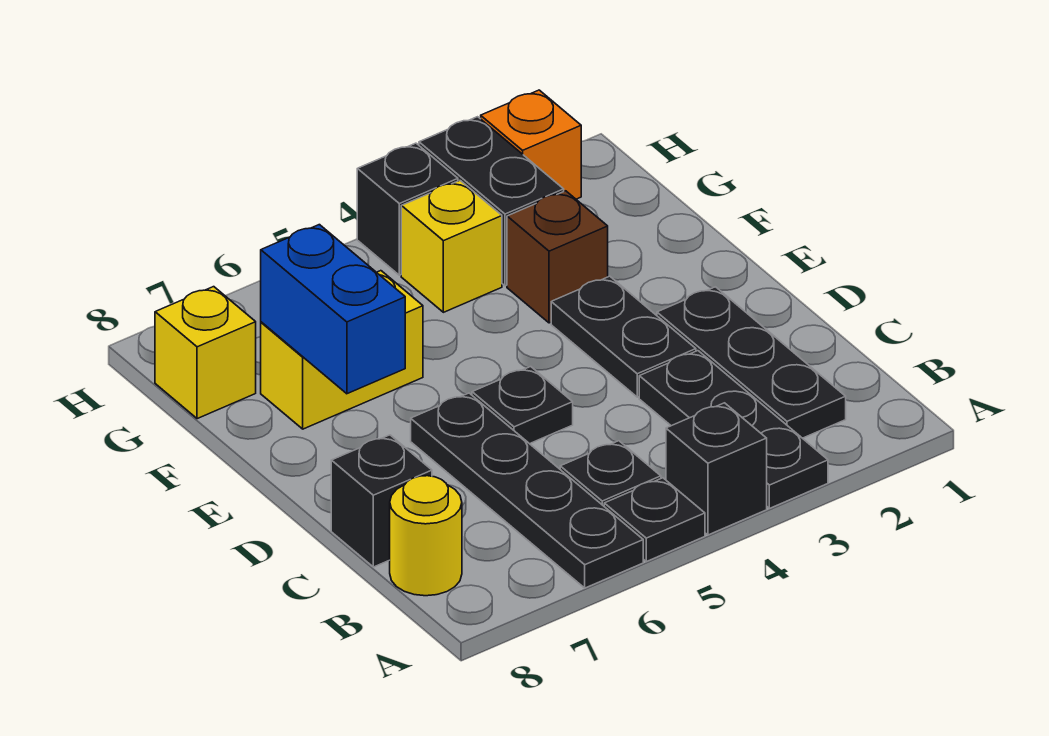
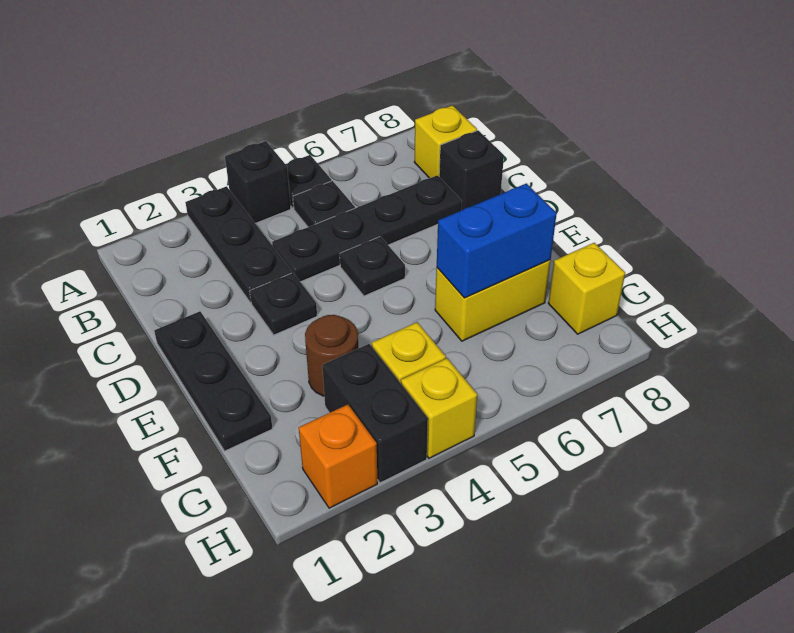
black plate A6:D6 level 1 -> black plate C4:C7 level 1
black plate B2:D2 level 1 -> black plate D1:F1 level 1
yellow round brick B8 level 1 -> yellow brick B8 level 1
black plate D3:E3 level 1 -> black plate D3 level 1
blue brick E7:F7 level 2 -> blue brick F6:F7 level 2
brown brick F3 level 1 -> brown round brick F3 level 1
black brick H4 level 1 -> yellow brick H4 level 1

